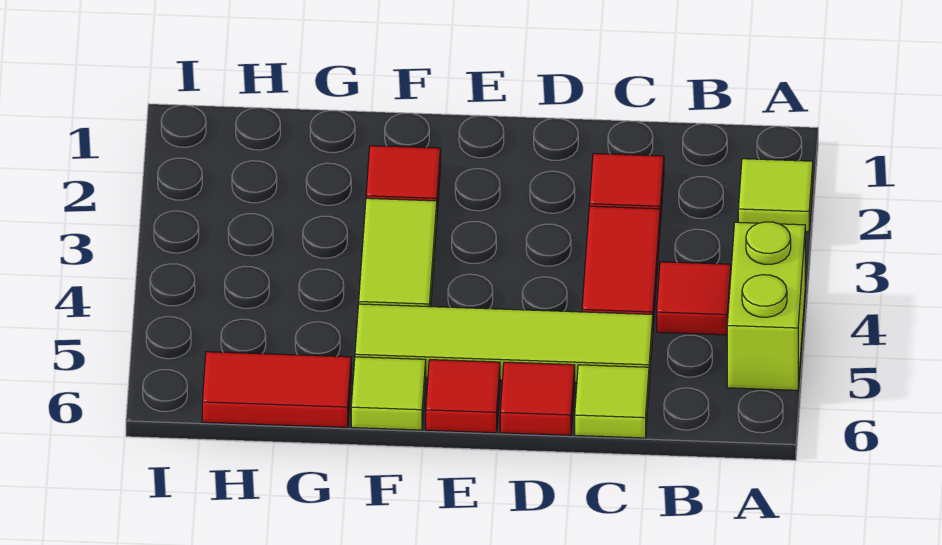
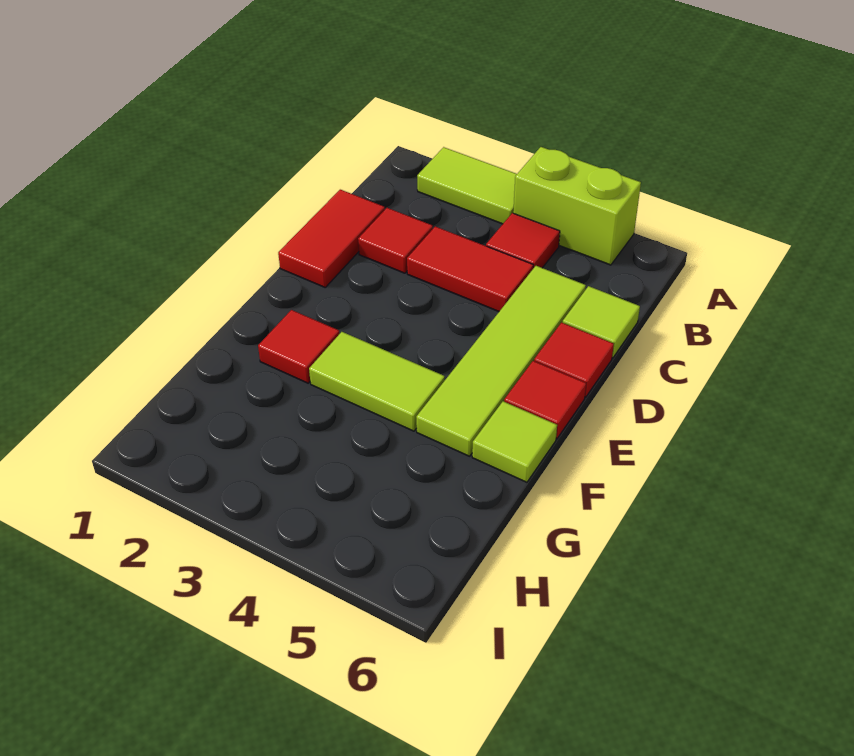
lime tile A2 level 1 -> lime tile A2:A3 level 1
red tile G6:H6 level 1 -> red tile C1:D1 level 1

